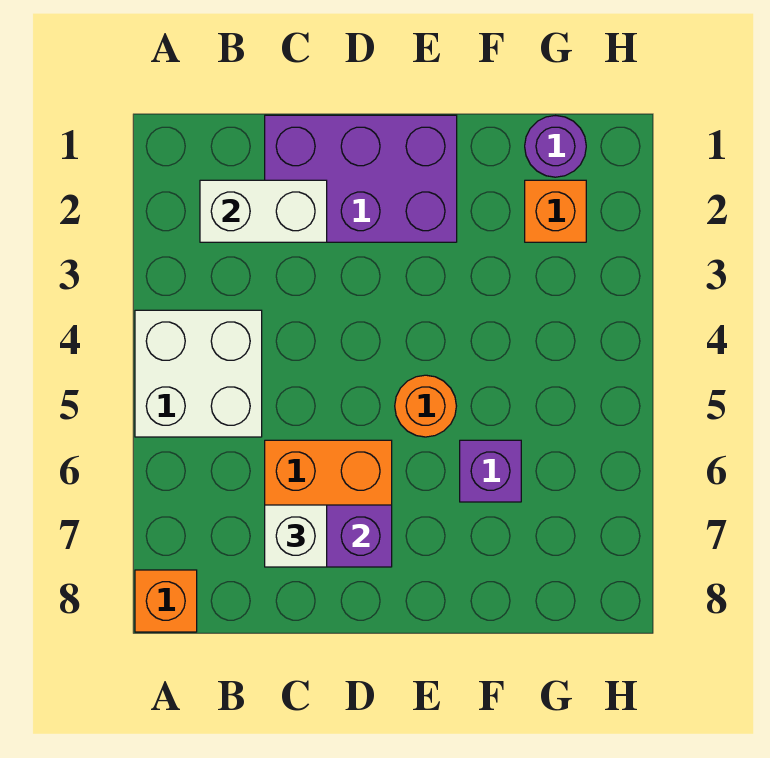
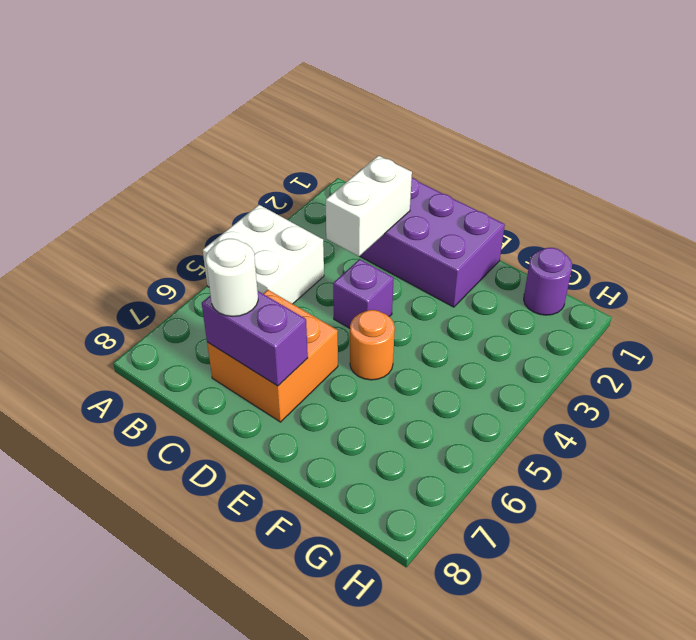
orange brick A8 level 1 -> none
white brick B2:C2 level 2 -> white brick C2:C3 level 2
white brick C7 level 3 -> white round brick C7 level 3
purple brick F6 level 1 -> purple brick D4 level 1
orange brick G2 level 1 -> none

